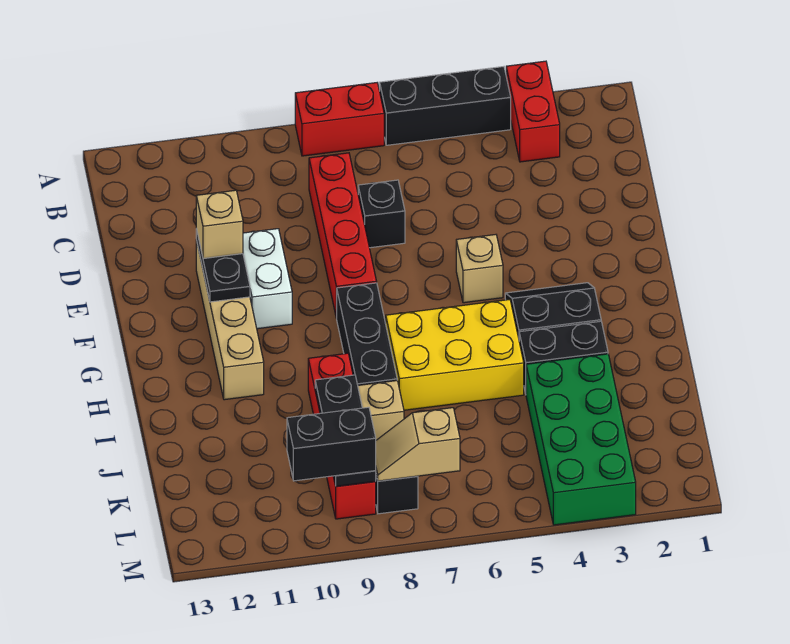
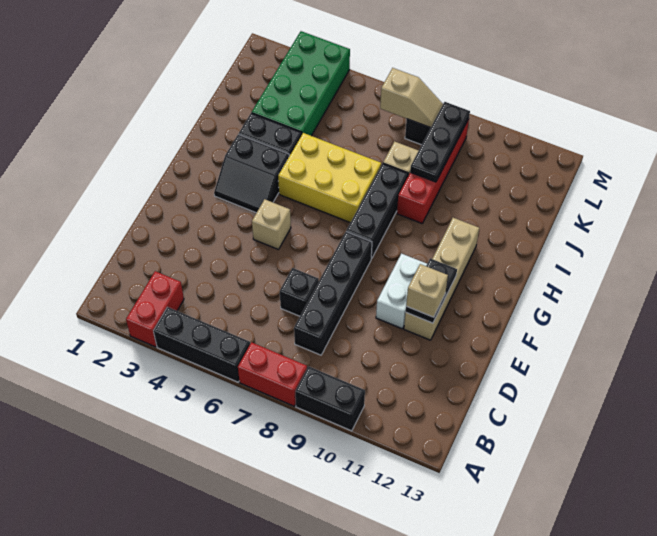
red brick C8:F8 level 1 -> black brick C8:F8 level 1
black brick L9:L10 level 3 -> black brick A9:A10 level 1

